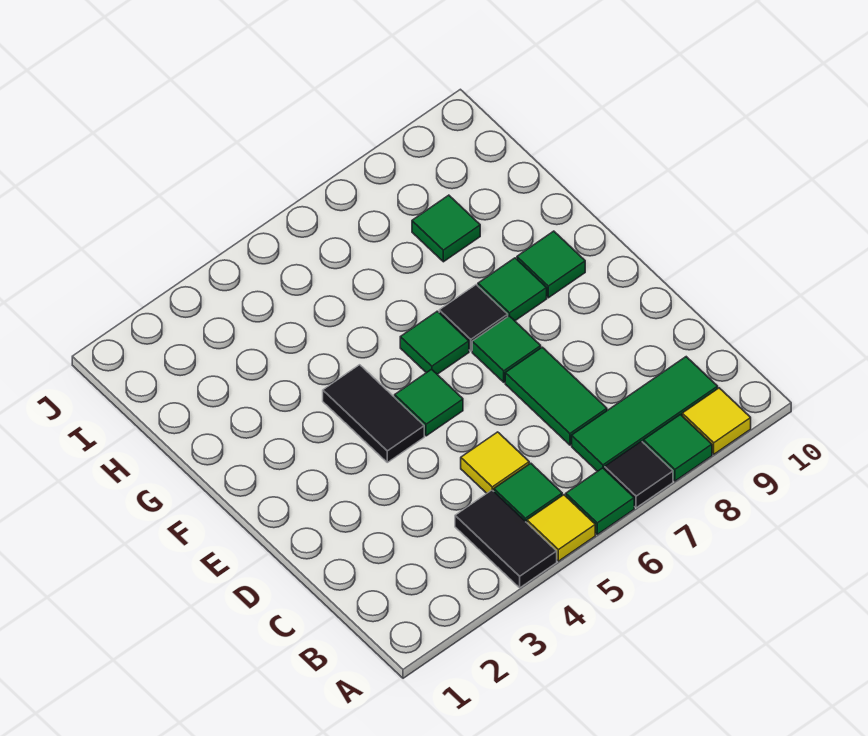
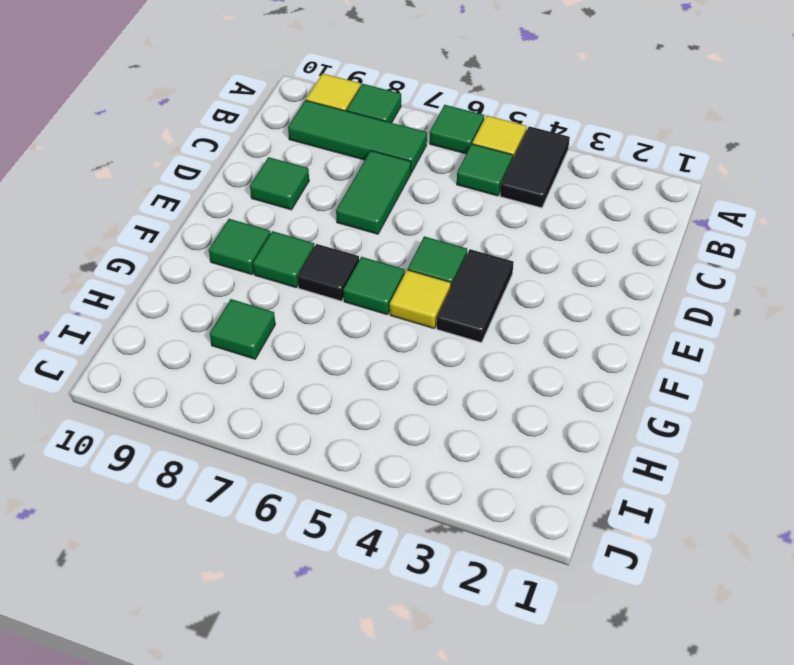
black tile A7 level 1 -> none
yellow tile C5 level 1 -> yellow tile F5 level 1
green tile E7 level 1 -> green tile D9 level 1

